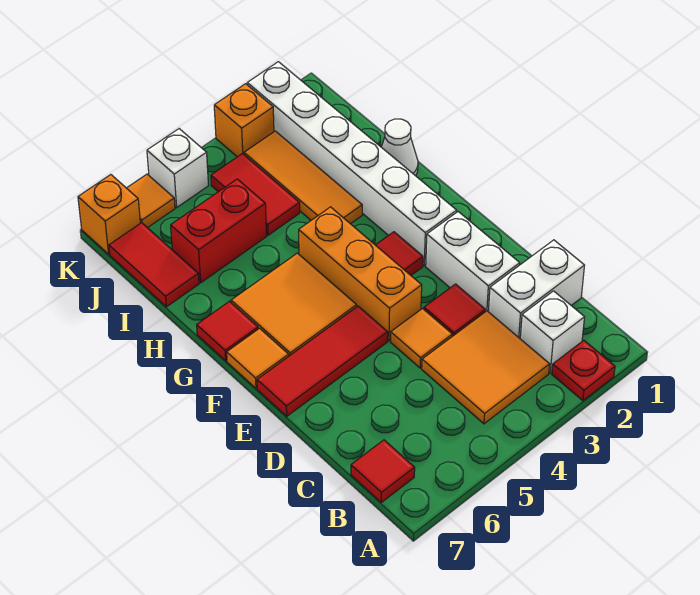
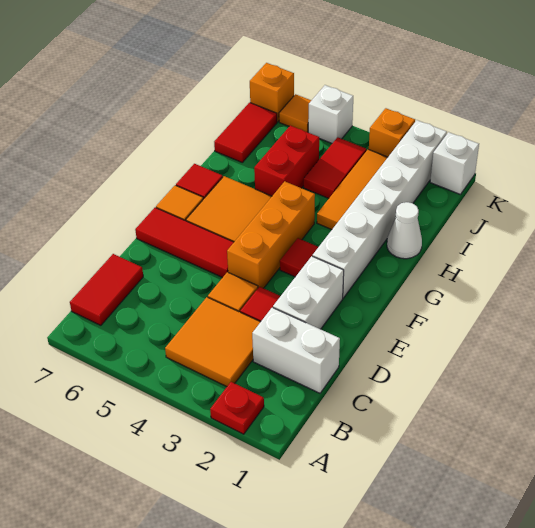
white brick B2 level 1 -> white brick K1 level 1
red tile B7 level 1 -> red tile B7:C7 level 1
red brick I5:I6 level 1 -> red brick H5:I5 level 1

